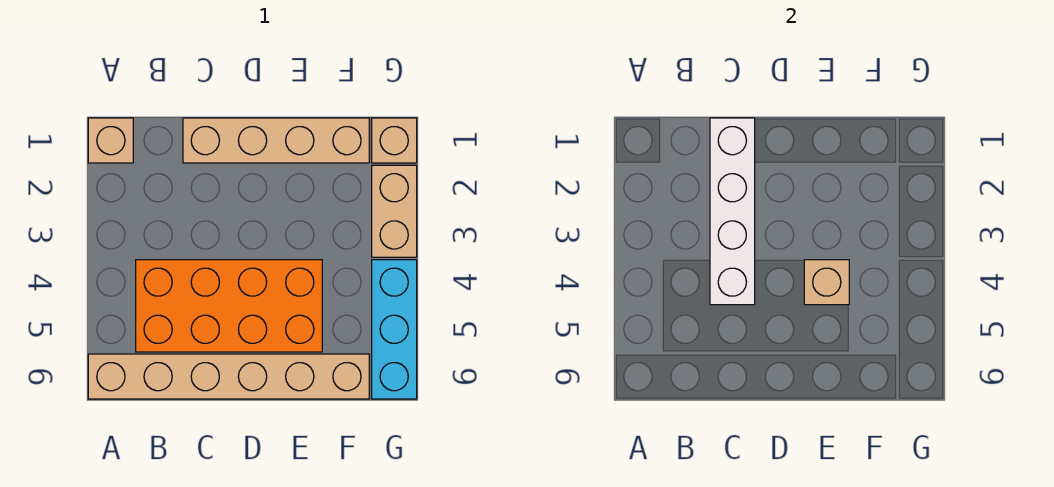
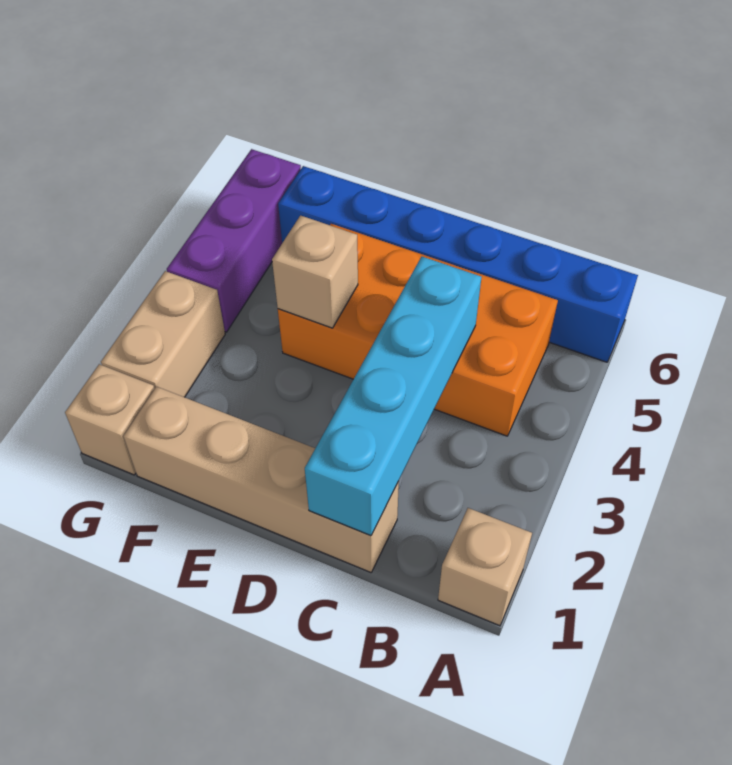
tan brick A6:F6 level 1 -> blue brick A6:F6 level 1
white brick C1:C4 level 2 -> cyan brick C1:C4 level 2
cyan brick G4:G6 level 1 -> purple brick G4:G6 level 1

